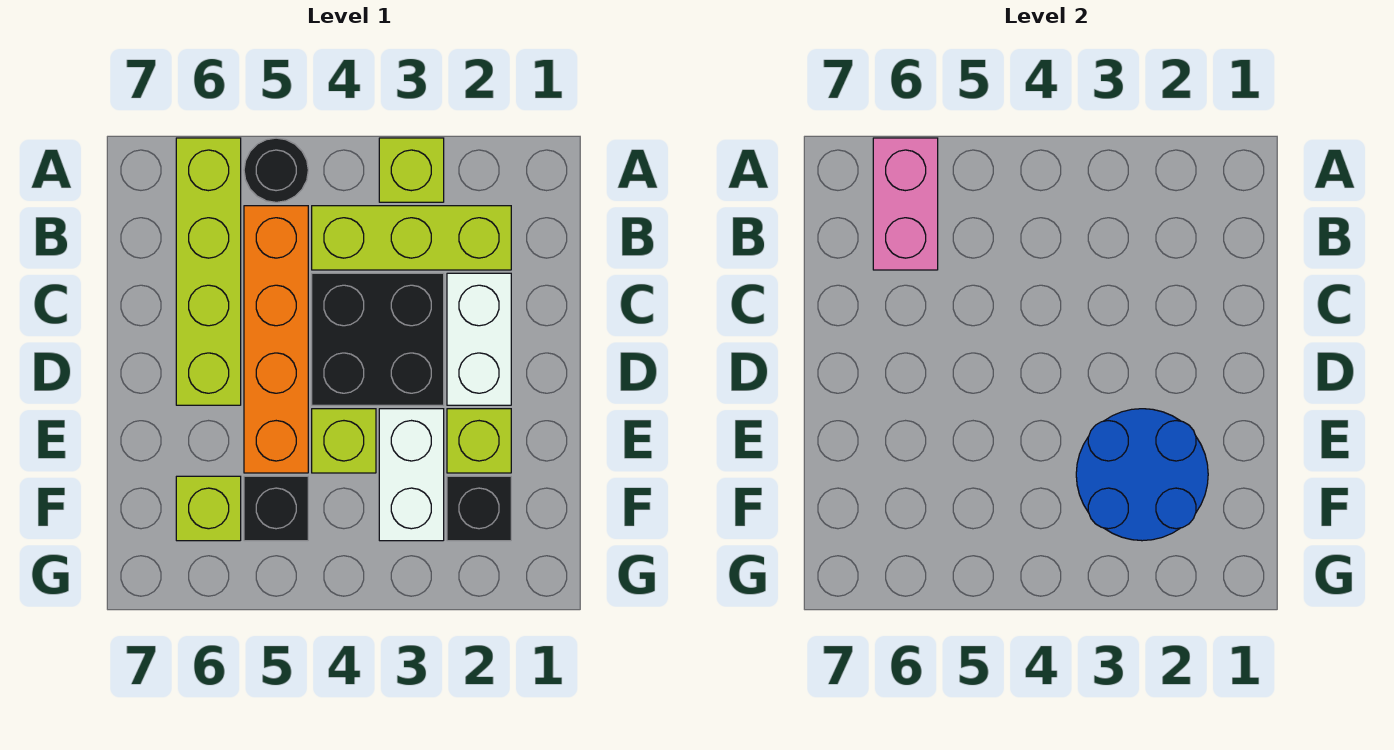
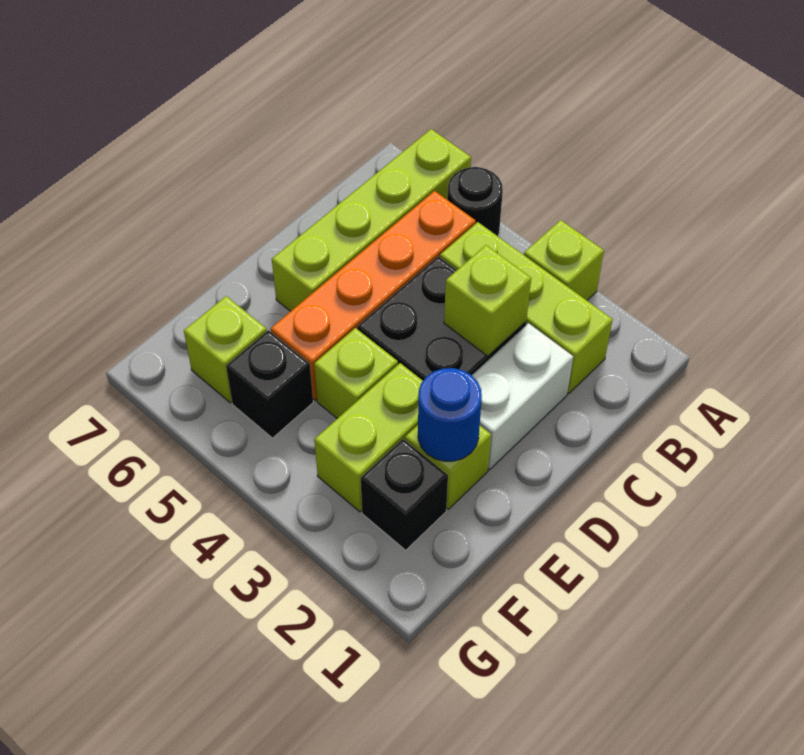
pink brick A6:B6 level 2 -> none
none -> lime brick C3 level 2
blue round brick E2:F3 level 2 -> blue round brick E2 level 2
white brick E3:F3 level 1 -> lime brick E3:F3 level 1

